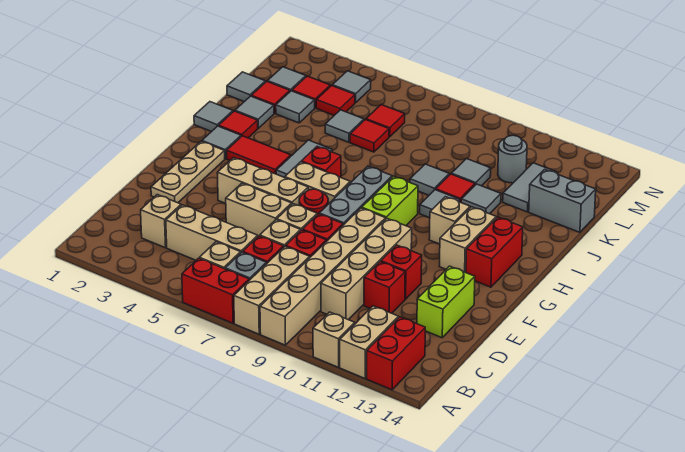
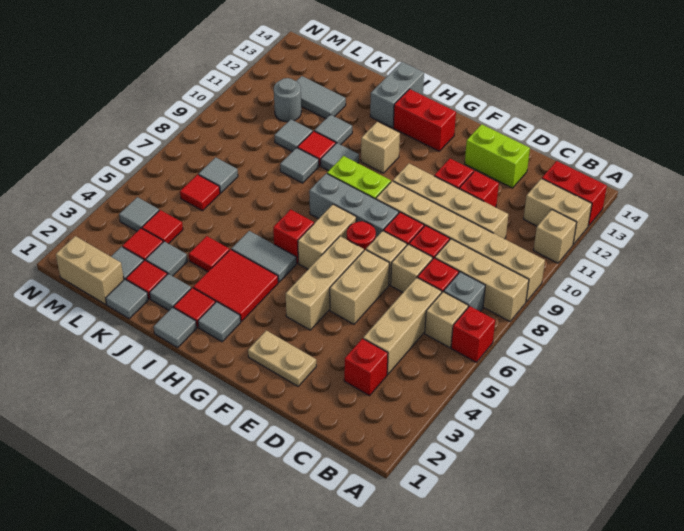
red brick A6:A7 level 1 -> red brick A6 level 1
tan brick C3 level 1 -> red brick C3 level 1
tan plate E2:G2 level 1 -> tan plate E2:F2 level 1
tan brick G12:H12 level 1 -> tan brick L1:M1 level 1
red tile H3:H4 level 1 -> red tile H3:I4 level 1
grey tile K5 level 1 -> grey tile L7 level 1
red tile K6 level 1 -> red tile J4 level 1
grey brick K13:K14 level 1 -> grey brick I13:I14 level 1

